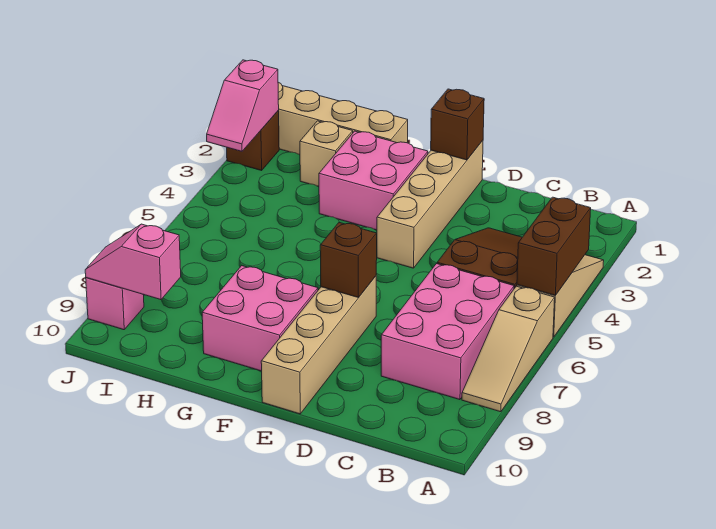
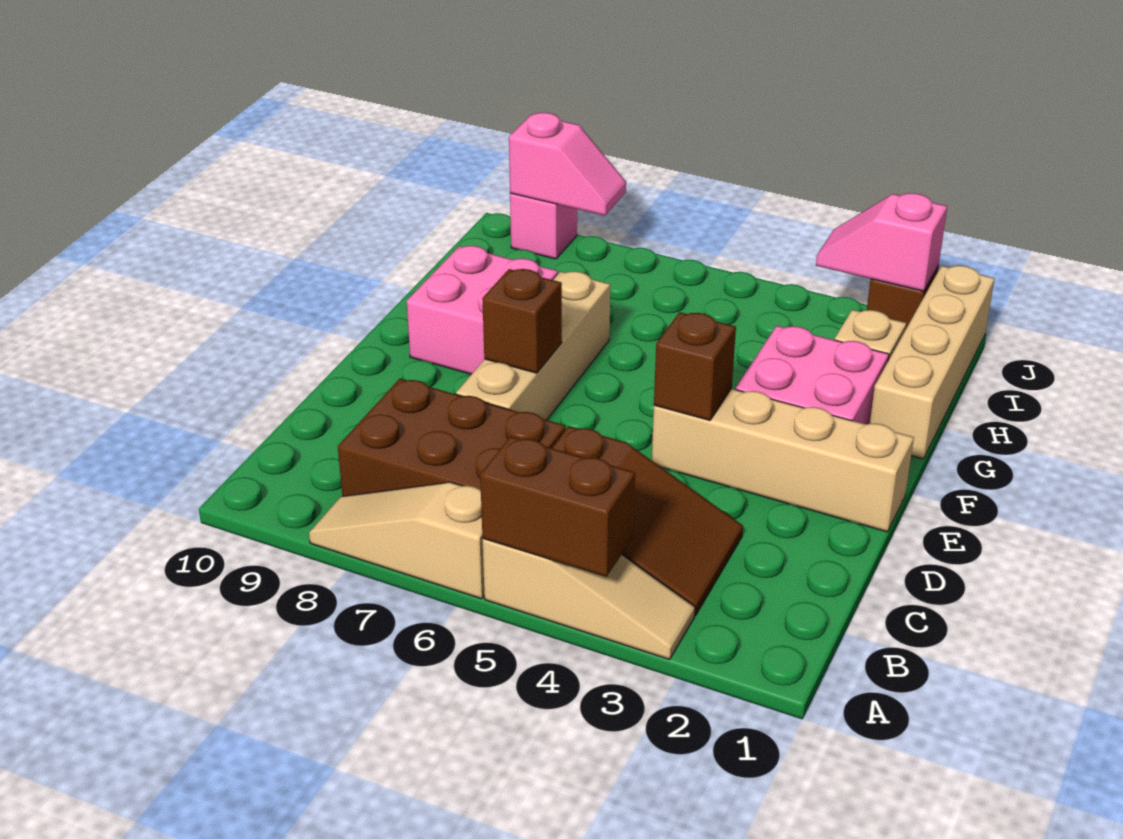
pink brick B6:C8 level 1 -> brown brick B6:C8 level 1
brown brick E1 level 2 -> brown brick E4 level 2
tan brick E7:E10 level 1 -> tan brick D7:G7 level 1
pink slope I9:J9 level 2 top I -> pink slope J8:J9 level 2 top 9

